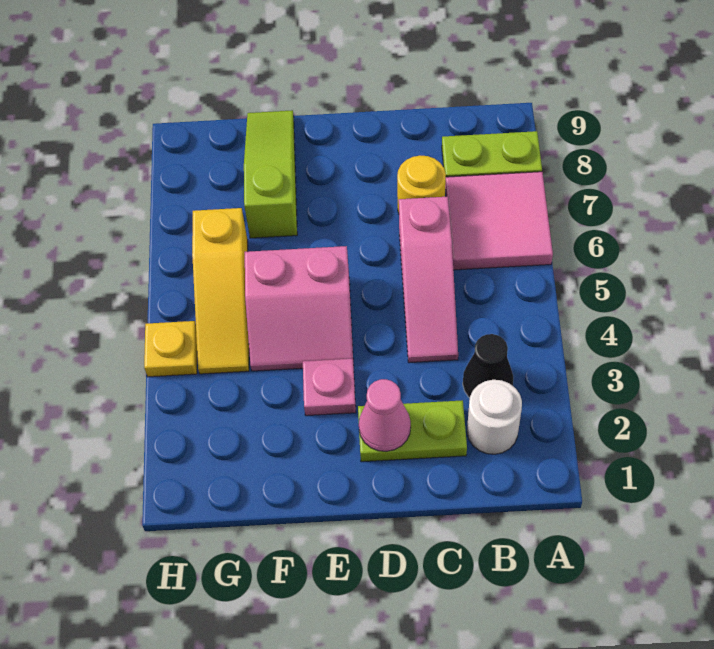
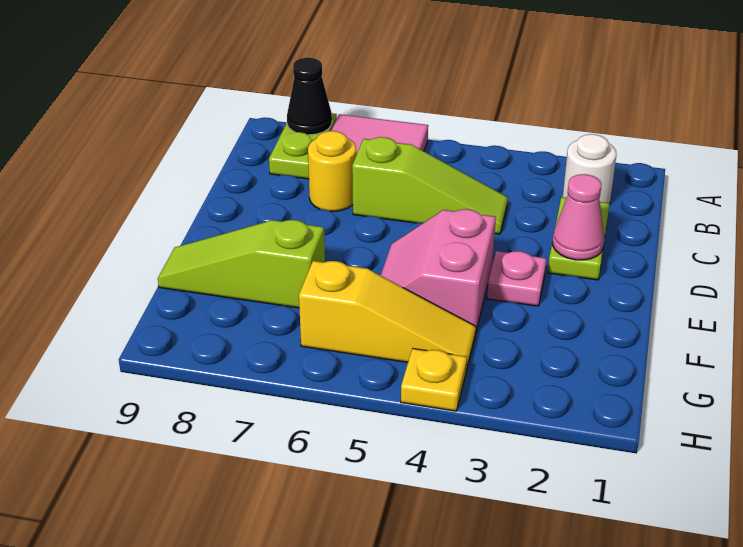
black cone B3 level 1 -> black cone A8 level 2
pink slope C4:C6 level 1 top 6 -> lime slope C4:C6 level 1 top 6
pink slope E4:F5 level 1 top 5 -> pink slope E4:F5 level 1 top 4

